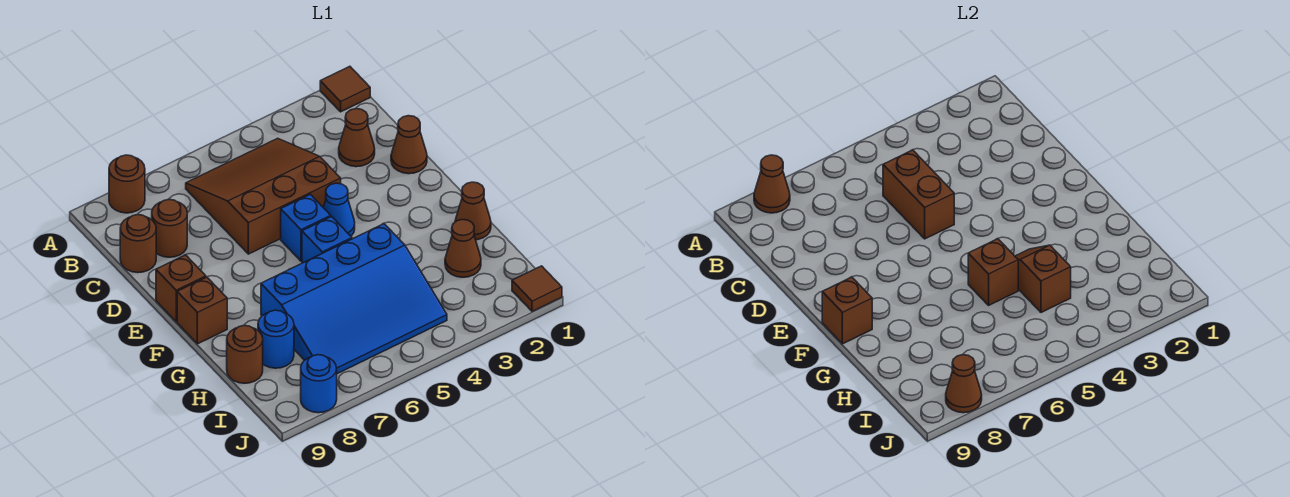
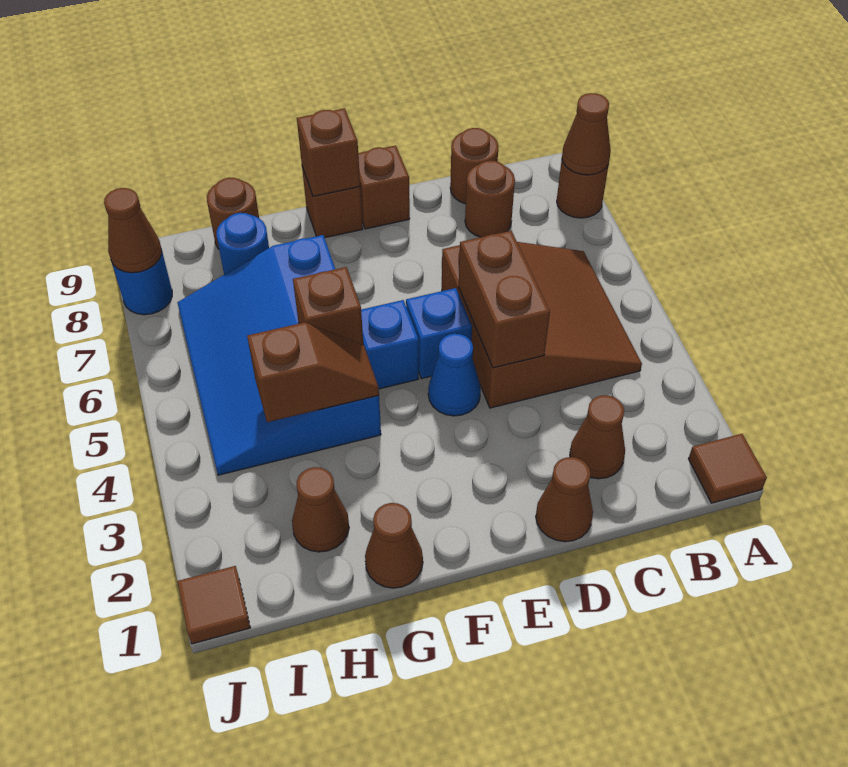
brown brick C5:D5 level 2 -> brown brick D4:D5 level 2

